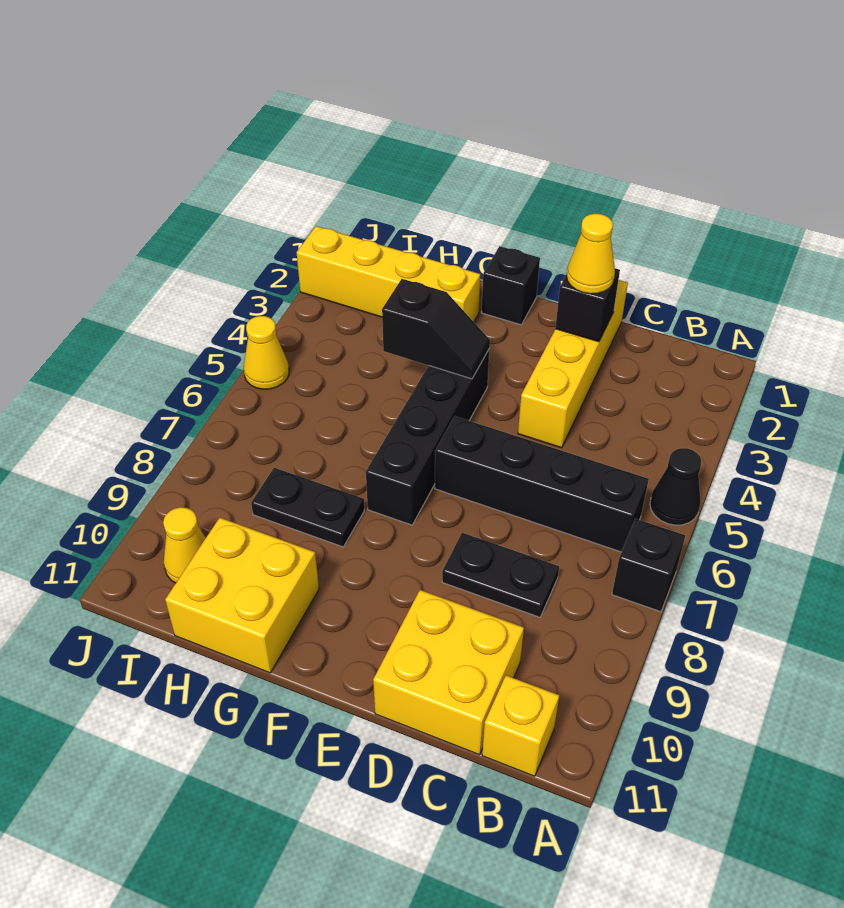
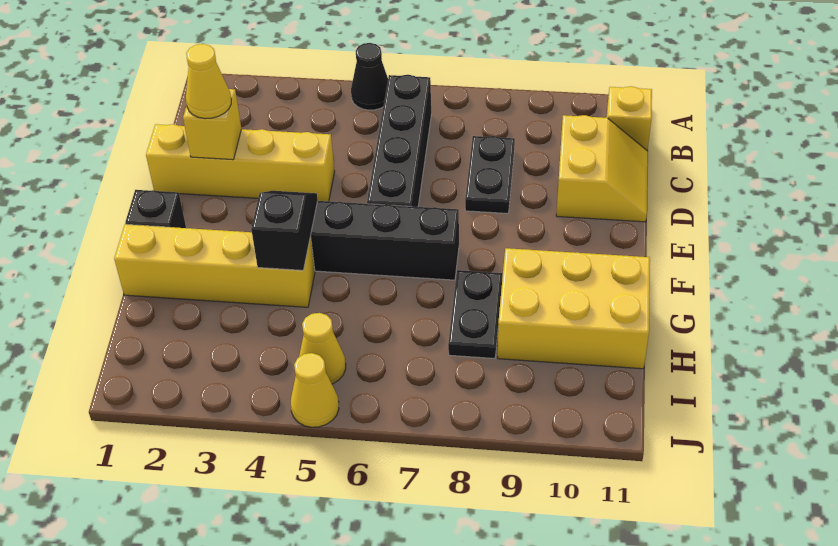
black brick A7 level 1 -> none
yellow brick C10:D11 level 1 -> yellow slope C10:D11 level 1 top 10
black brick D2 level 2 -> yellow brick D2 level 2
yellow brick G2:J2 level 1 -> yellow brick G1:G4 level 1
yellow brick G10:H11 level 1 -> yellow brick G9:H11 level 1
yellow cone I10 level 1 -> yellow cone I5 level 1

